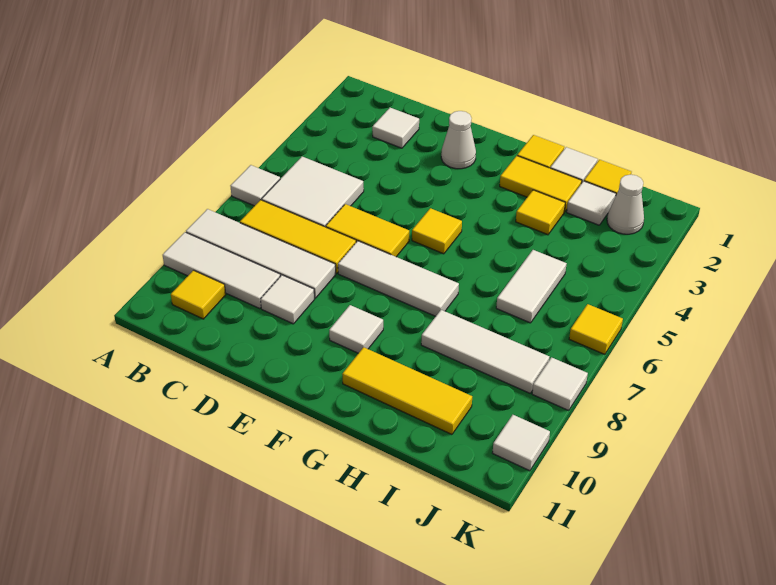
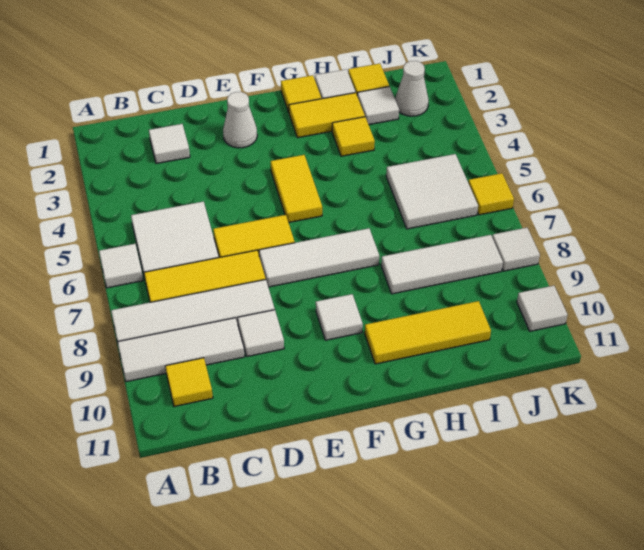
yellow tile F5 level 1 -> yellow tile F4:F5 level 1
white tile I5:I6 level 1 -> white tile I5:J6 level 1

